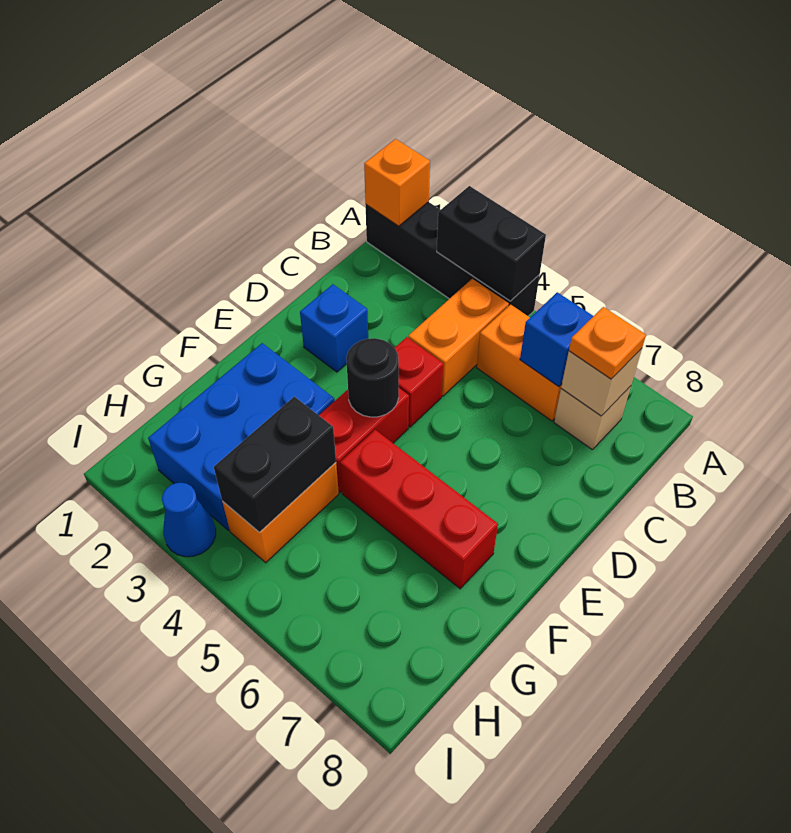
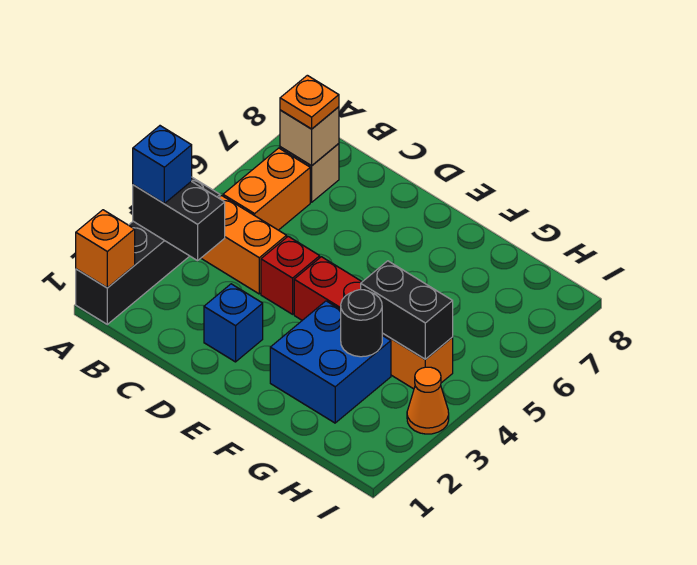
black brick A3:A4 level 2 -> black brick A3:B3 level 2
blue brick B6 level 2 -> blue brick A3 level 3
black round brick E4 level 2 -> black round brick G3 level 2
blue brick F2:H3 level 1 -> blue brick F2:G3 level 1
red brick F5:F7 level 1 -> none
blue cone I3 level 1 -> orange cone I3 level 1

